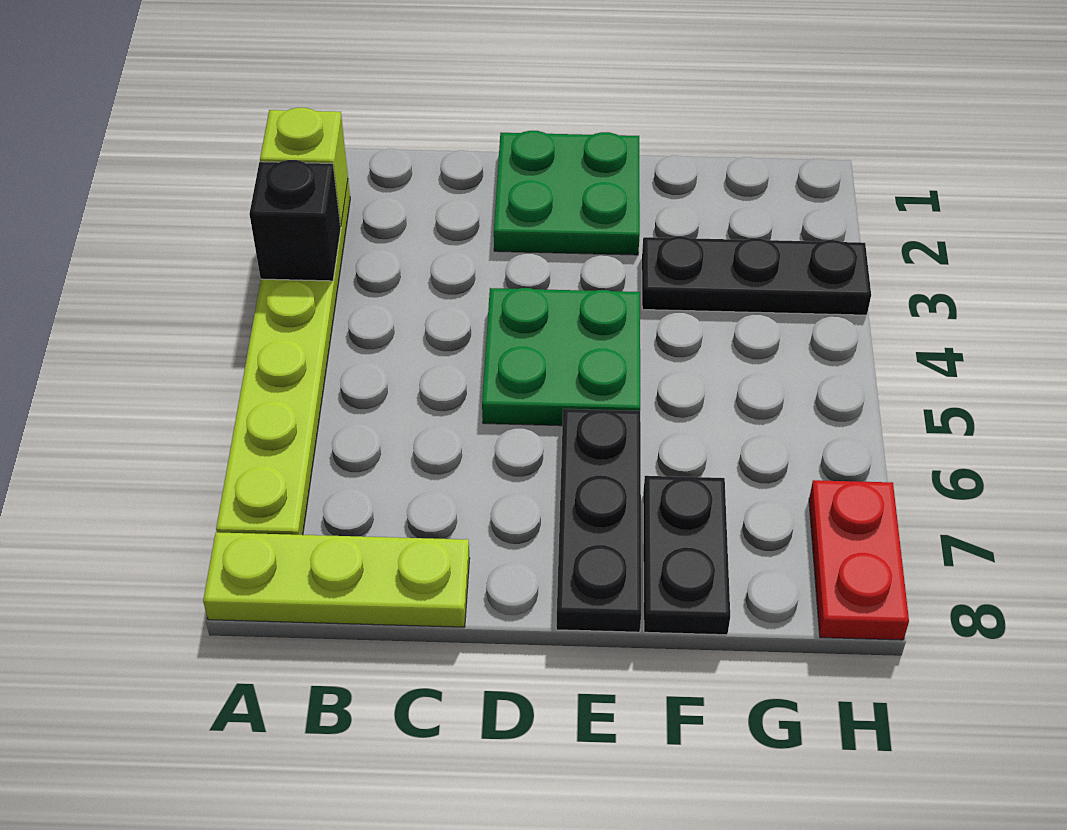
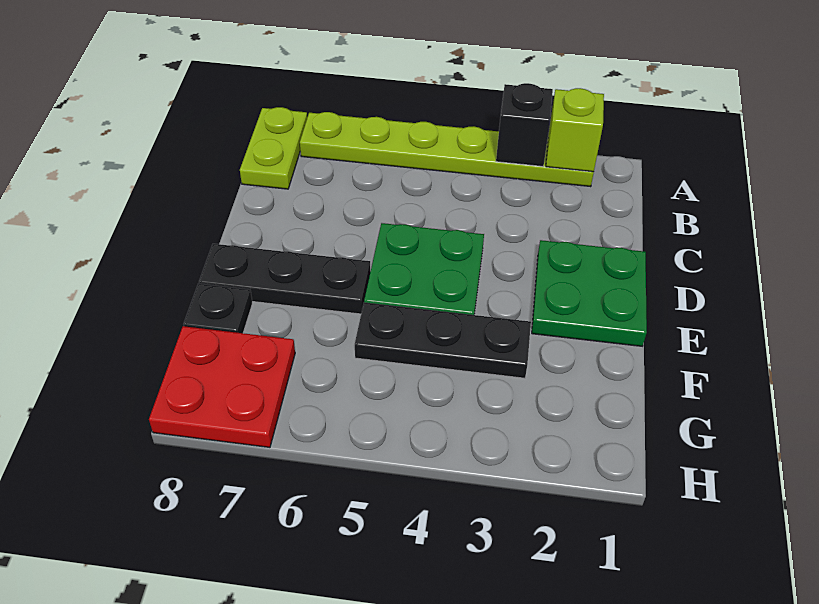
lime plate A8:C8 level 1 -> lime plate A8:B8 level 1
black plate F3:H3 level 1 -> black plate F3:F5 level 1
black plate F7:F8 level 1 -> black plate F8 level 1
red plate H7:H8 level 1 -> red plate G7:H8 level 1

